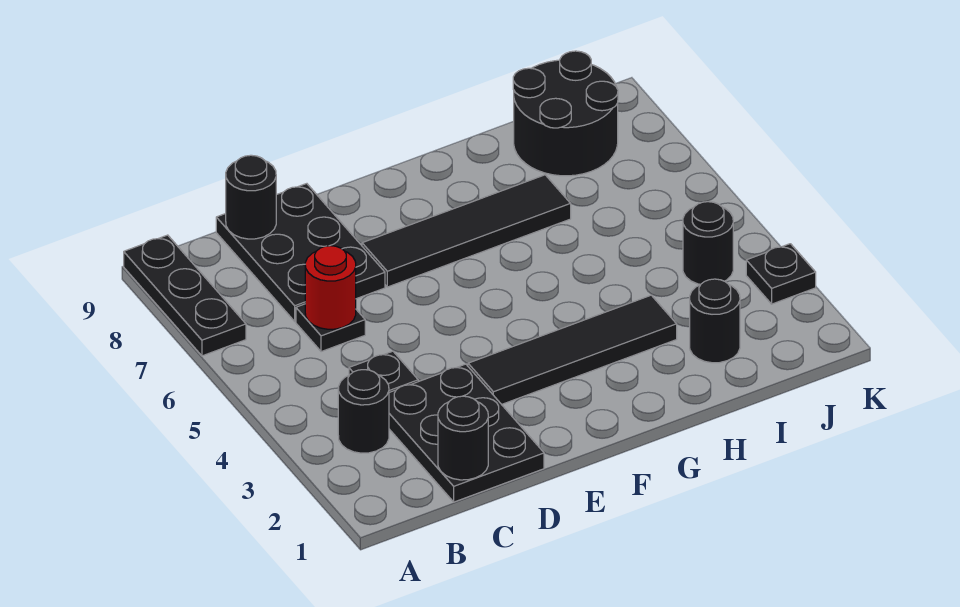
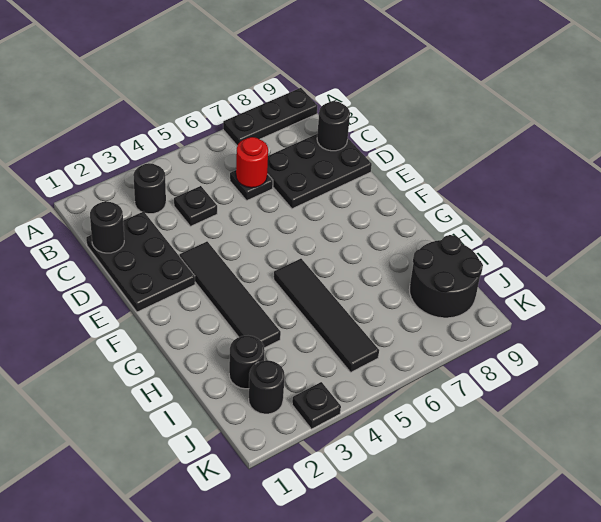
black plate C1:D3 level 1 -> black plate C1:E2 level 1
black tile E7:H7 level 1 -> black tile G5:J5 level 1
black round brick J4 level 1 -> black round brick J2 level 1

